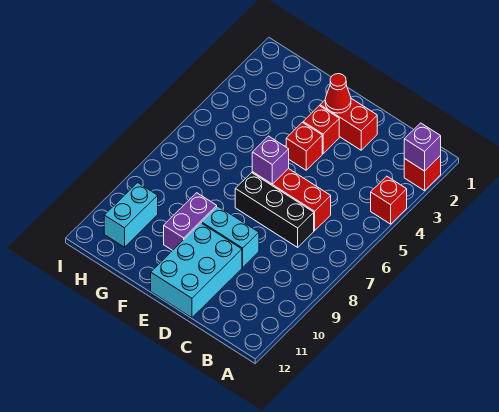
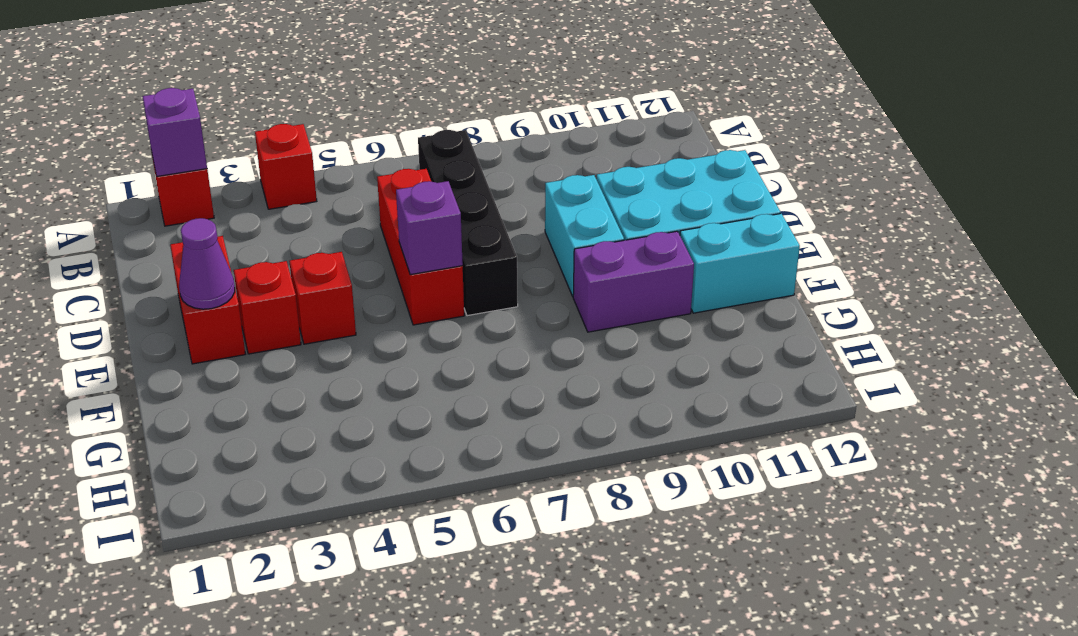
black brick C7:E7 level 1 -> black brick B7:E7 level 1
red cone E2 level 2 -> purple cone E2 level 2
cyan brick H10:H11 level 1 -> cyan brick F11:F12 level 1

